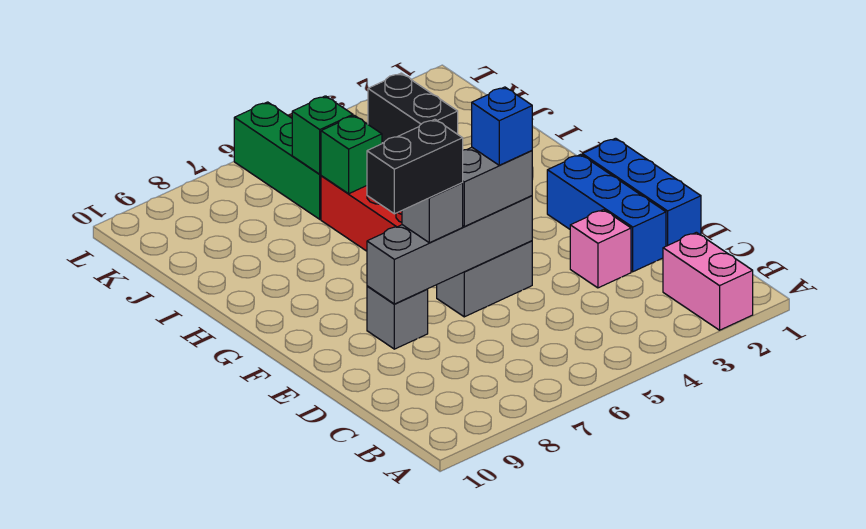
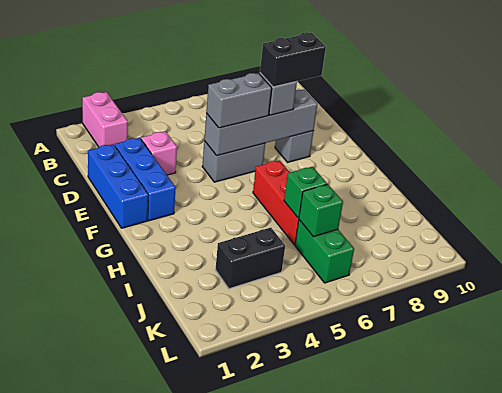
blue brick E5 level 4 -> none
black brick J3:K3 level 1 -> black brick J3:J4 level 1
green brick J6:L6 level 1 -> green brick J6:K6 level 1

